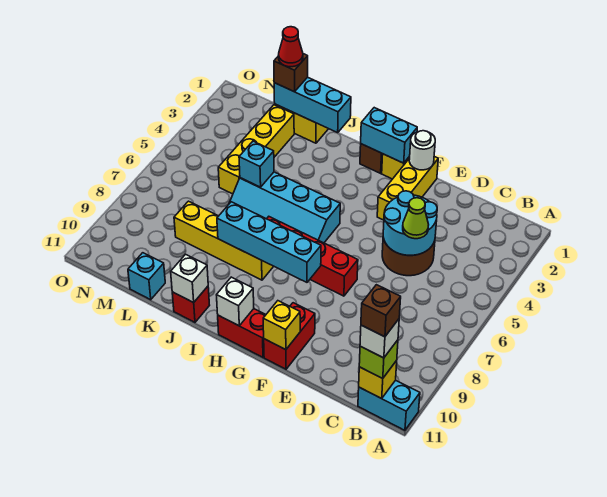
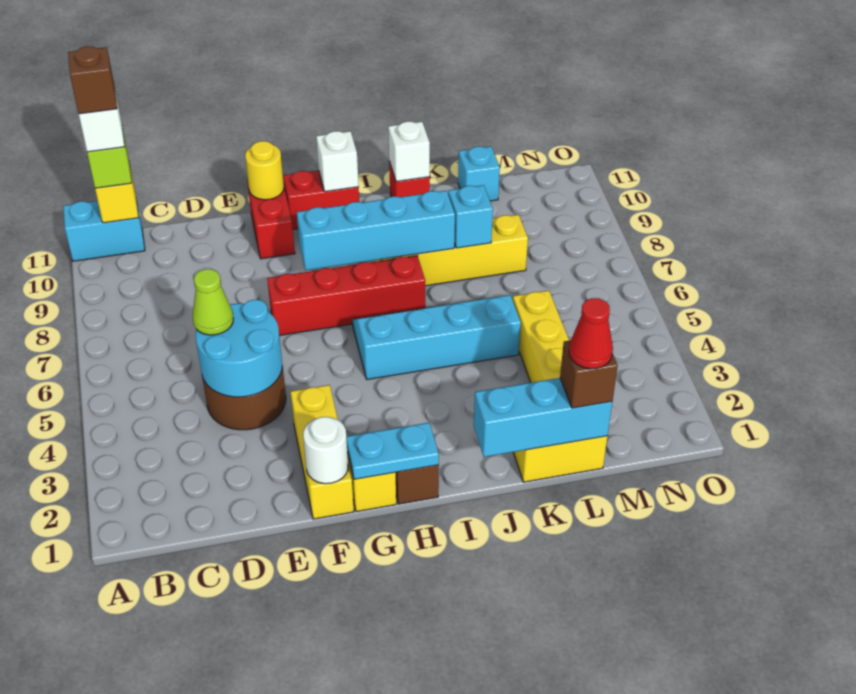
yellow brick F11 level 2 -> yellow round brick F11 level 2
cyan brick G1:H1 level 2 -> cyan plate G1:H1 level 2
cyan brick K5 level 2 -> cyan brick K8 level 2

